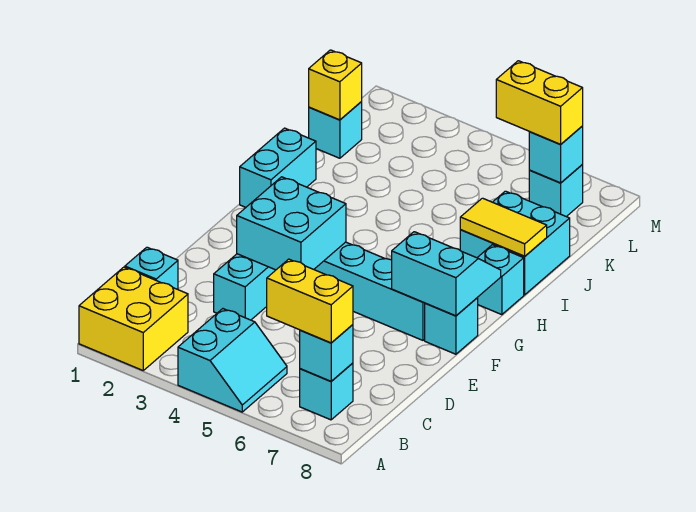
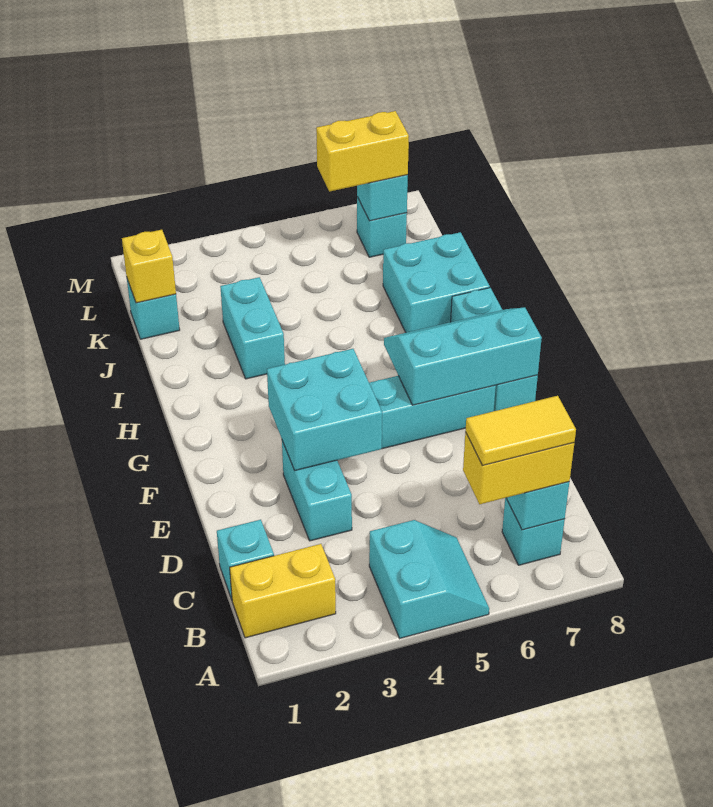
yellow brick A1:B2 level 1 -> yellow brick B1:B2 level 1
cyan slope F7:G8 level 2 top F -> cyan slope F6:G8 level 2 top F
cyan brick H1:I1 level 1 -> cyan brick I3:J3 level 1
yellow tile I7:I8 level 2 -> yellow tile B6:B7 level 4

